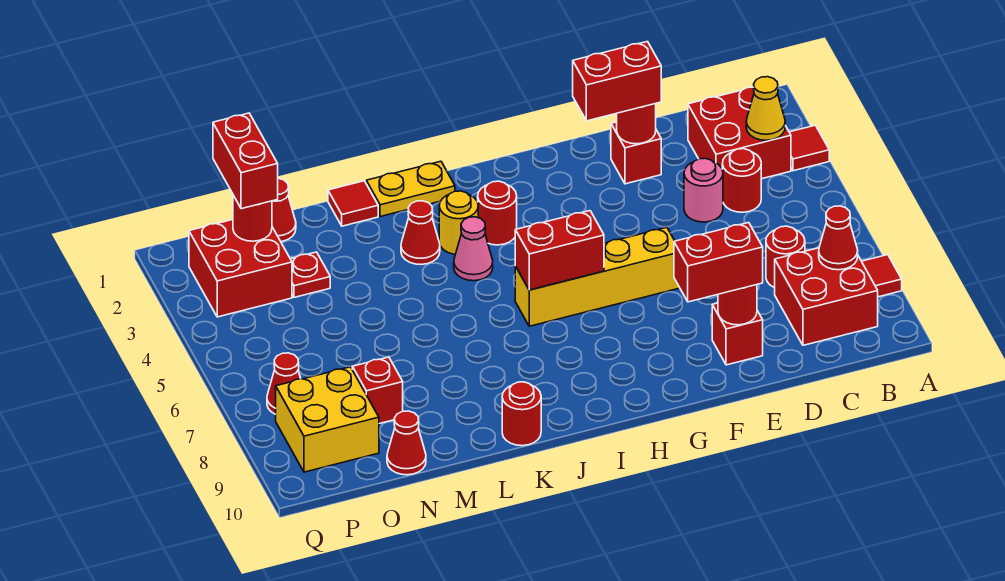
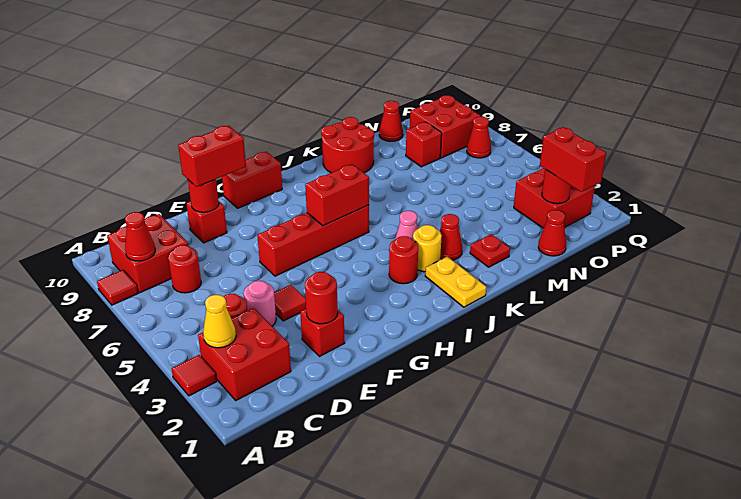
red brick E2:F2 level 3 -> red brick G10:H10 level 1
yellow brick F6:I6 level 1 -> red brick F6:I6 level 1
yellow plate J1:K1 level 1 -> yellow plate J1:J2 level 1
red round brick K10 level 1 -> red round brick K9:L10 level 1
red tile L1 level 1 -> red tile E4 level 1
red plate N3 level 1 -> red plate L2 level 1
yellow brick O8:P9 level 1 -> red brick O8:P9 level 1

